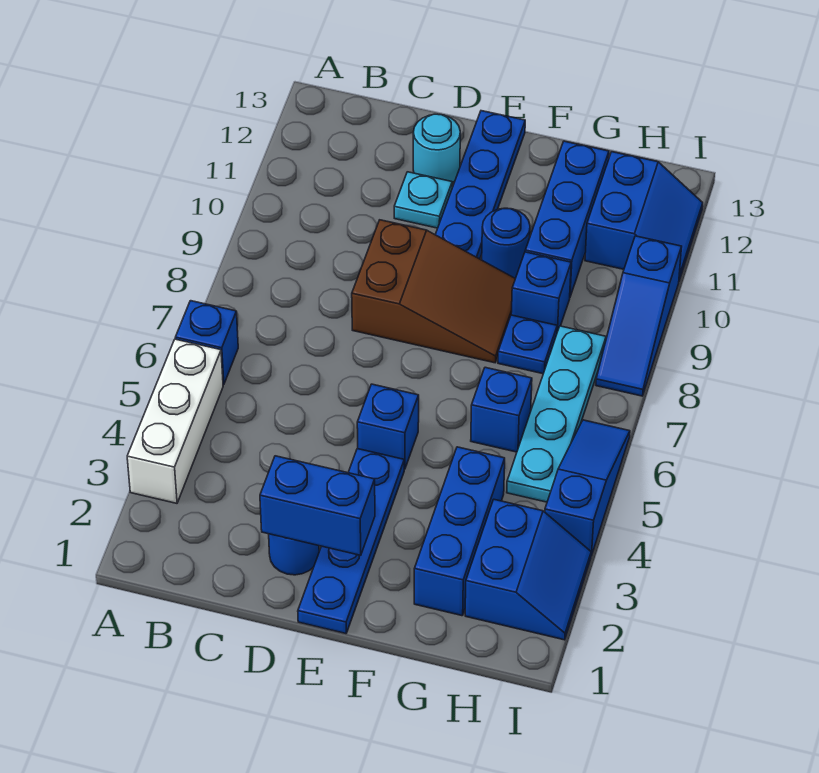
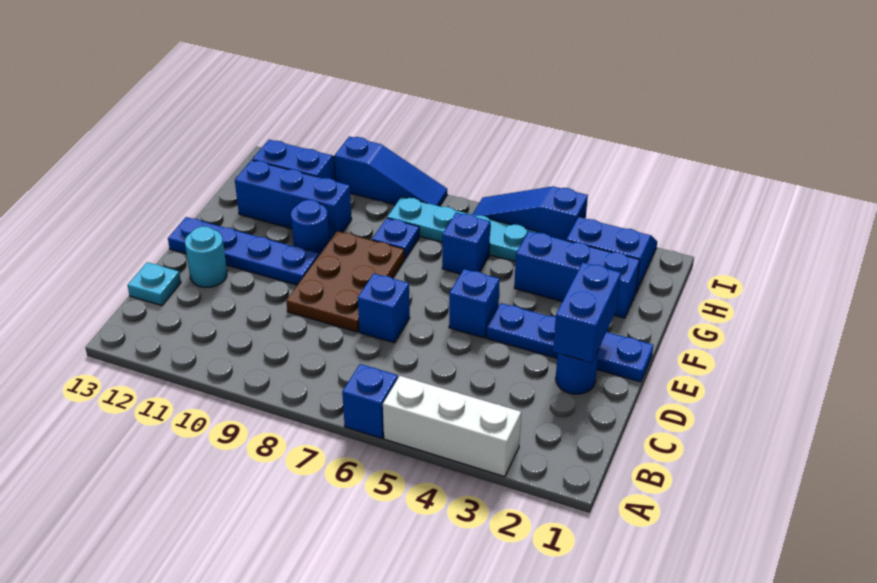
brown slope D8:F9 level 1 top D -> brown plate D8:F9 level 1
cyan plate D11 level 1 -> cyan plate C13 level 1
blue brick G9 level 1 -> blue brick D7 level 1

